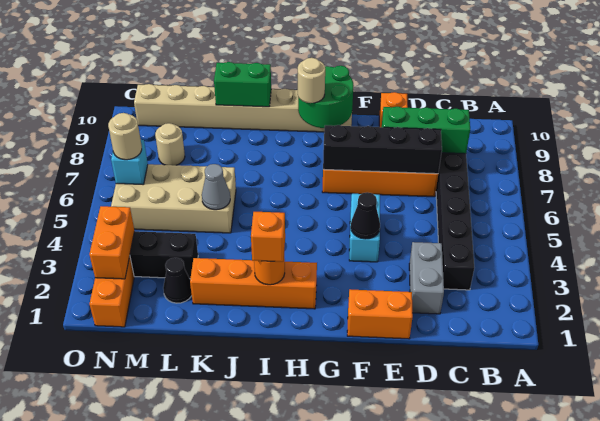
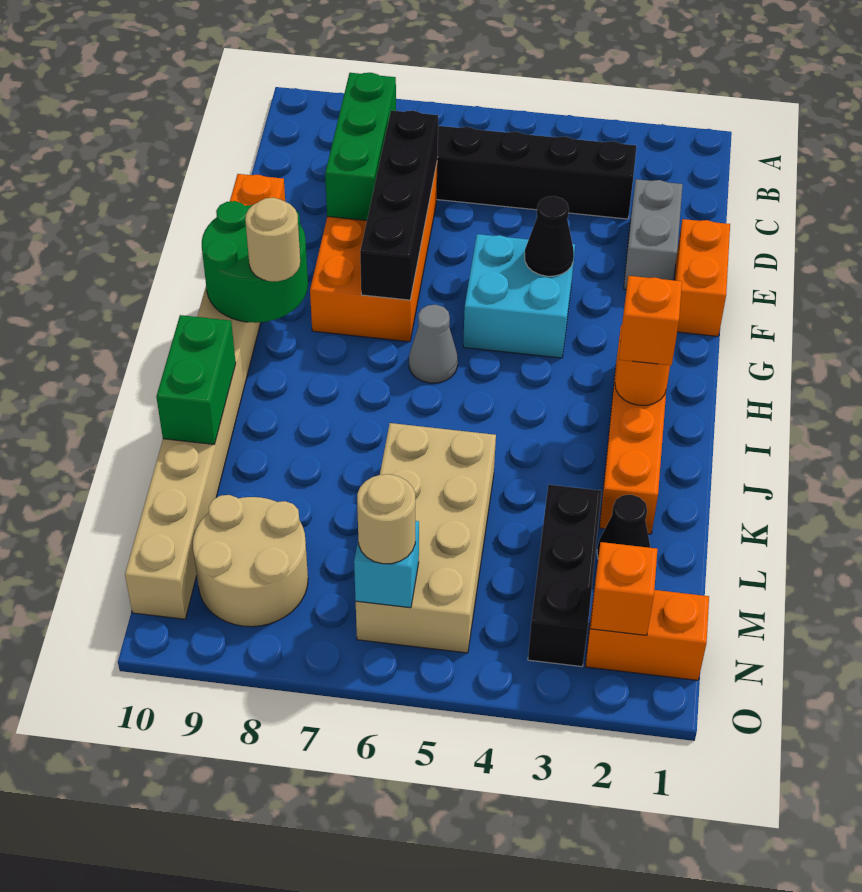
grey brick D2:D3 level 1 -> grey brick D2:E2 level 1
cyan brick F4:F5 level 1 -> cyan brick F4:G5 level 1
grey cone K5 level 2 -> grey cone H6 level 1
tan round brick M8 level 1 -> tan round brick M8:N9 level 1
orange brick N2:N3 level 2 -> orange brick N2 level 2

